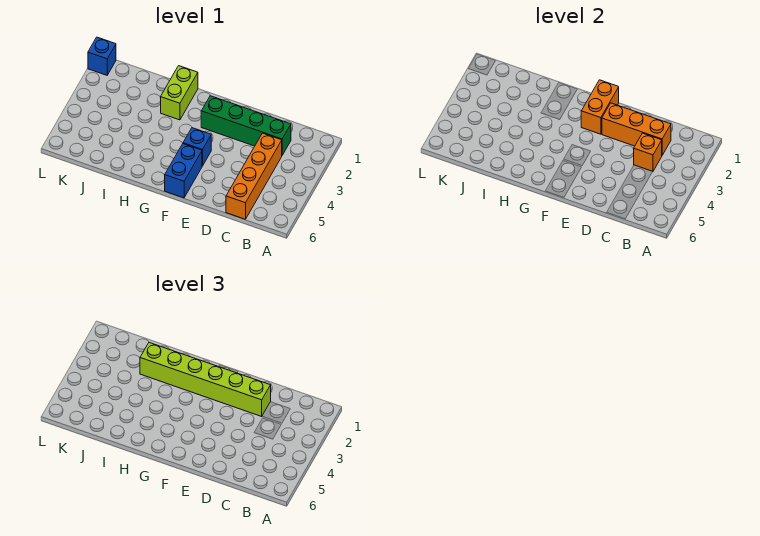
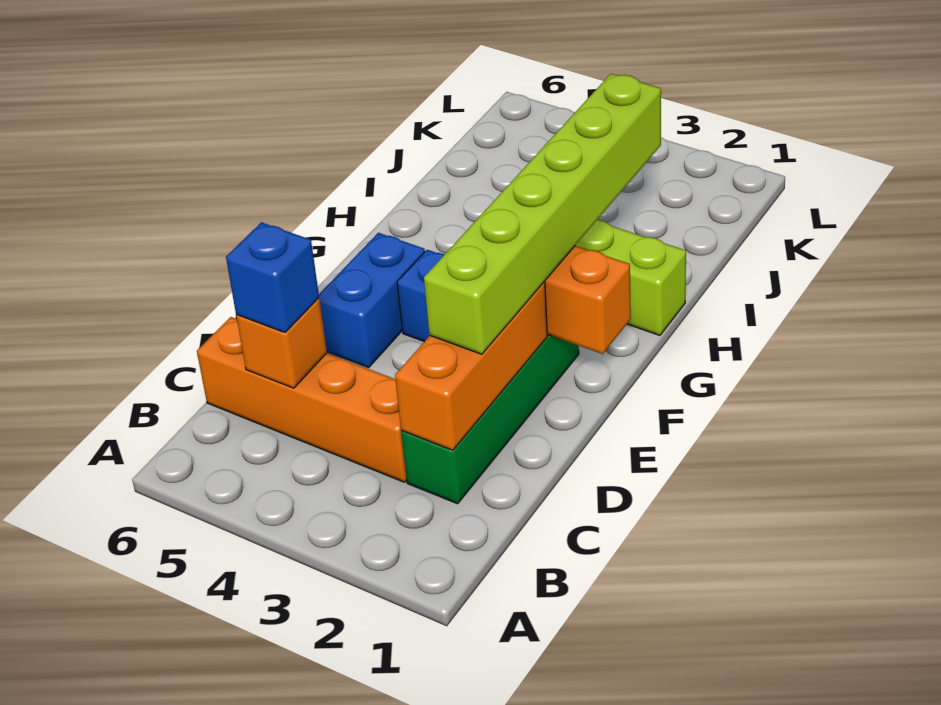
orange brick C3 level 2 -> orange brick C5 level 2
blue brick F5:F6 level 1 -> blue brick E5:F5 level 1
blue brick L1 level 1 -> blue brick C5 level 3

